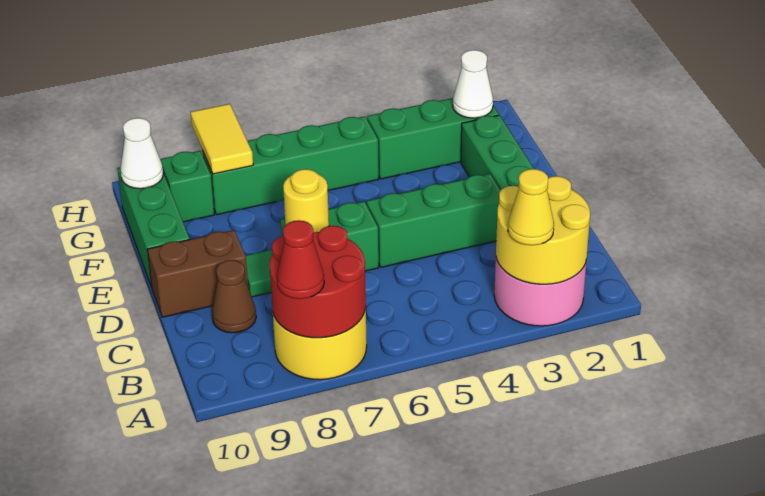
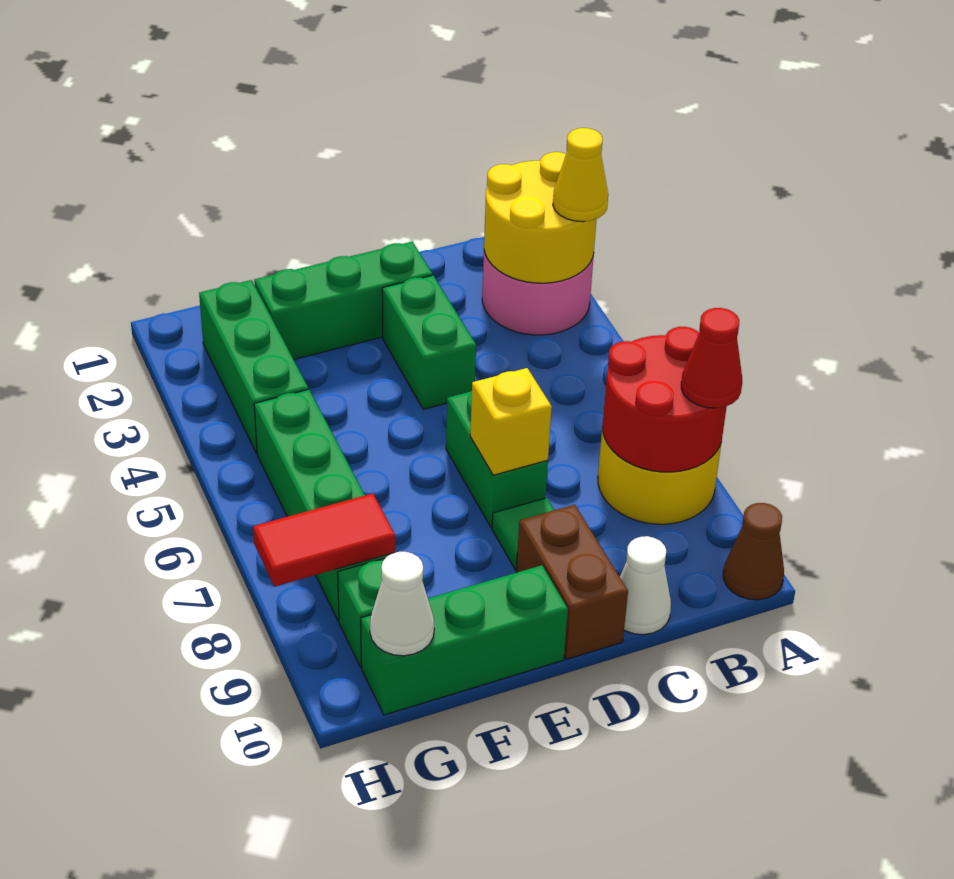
brown cone C9 level 1 -> brown cone A10 level 1
green brick D3:D5 level 1 -> green brick D3:D4 level 1
yellow round brick D7 level 2 -> yellow brick D7 level 2
white cone G2 level 2 -> white cone C10 level 1
yellow tile G8:H8 level 2 -> red tile G8:H8 level 2

